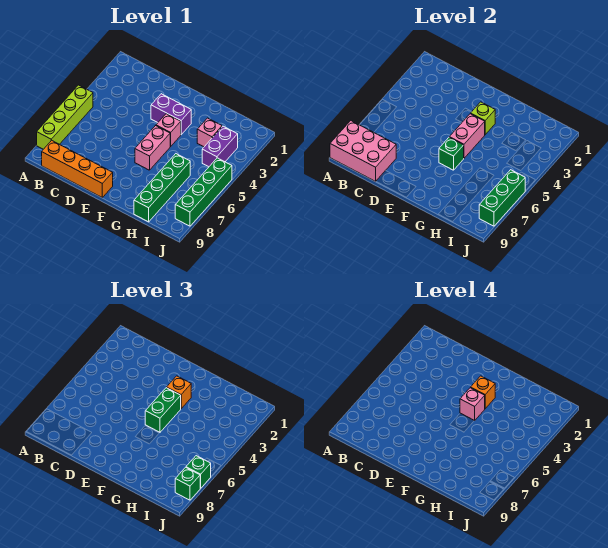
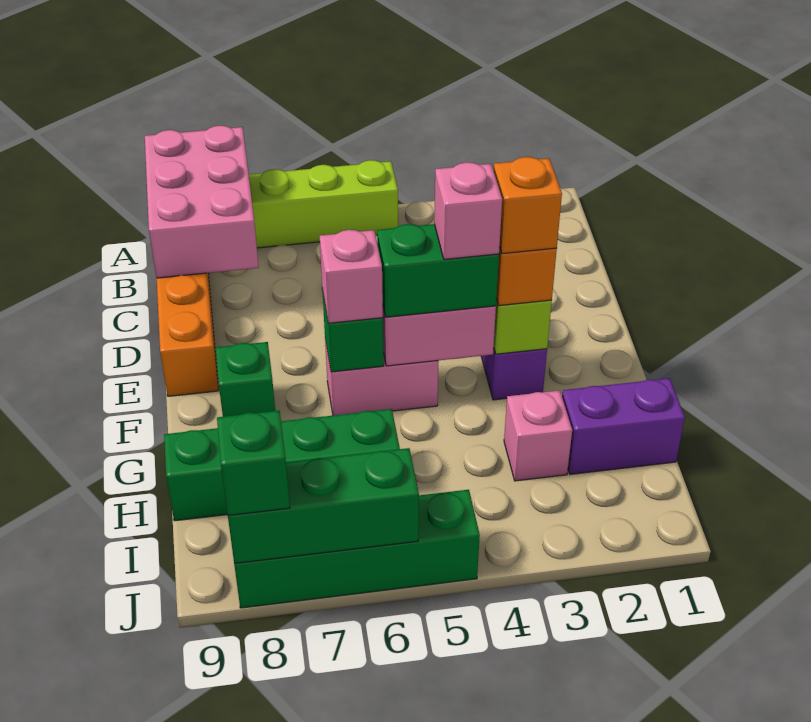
pink brick F4 level 1 -> pink brick F6 level 3
purple brick I3:I4 level 1 -> purple brick H1:H2 level 1
green brick J7 level 3 -> green brick F8 level 1

